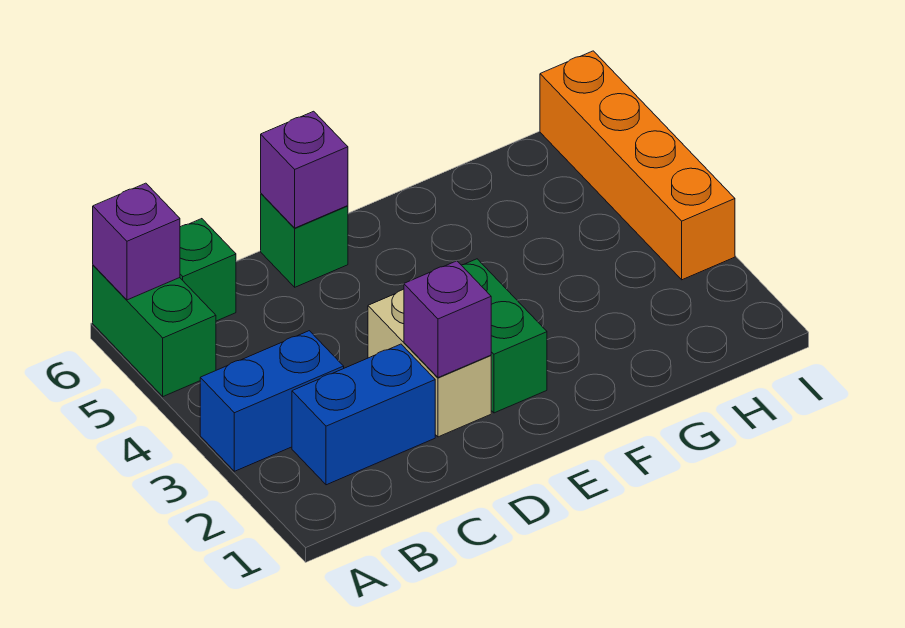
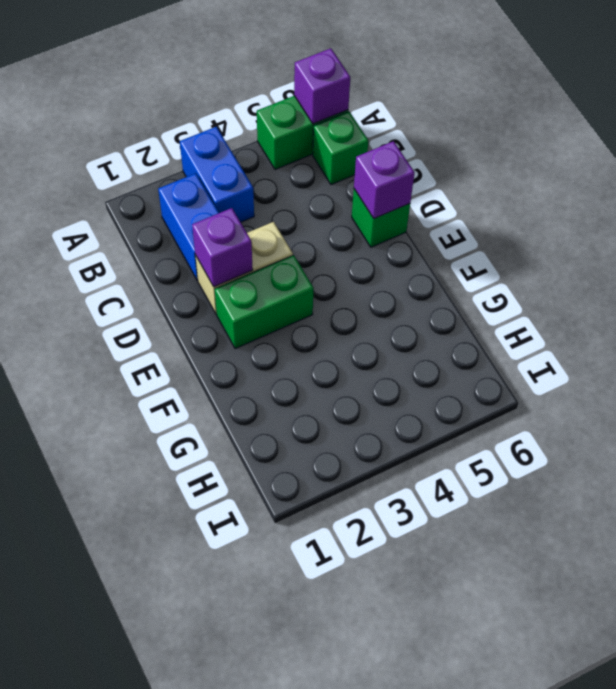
orange brick I3:I6 level 1 -> none

